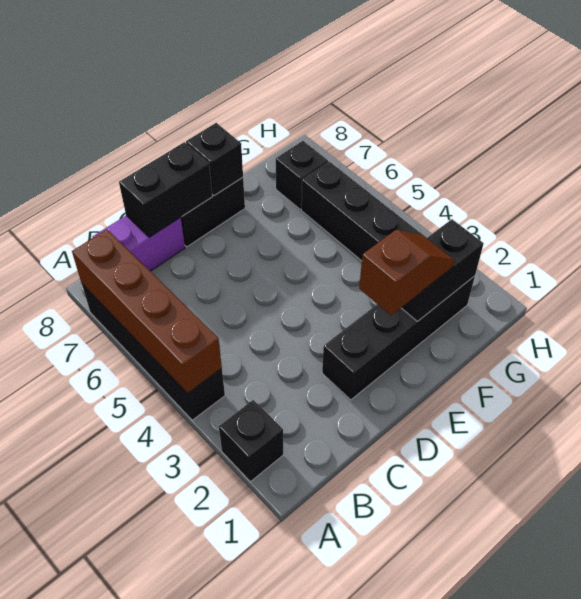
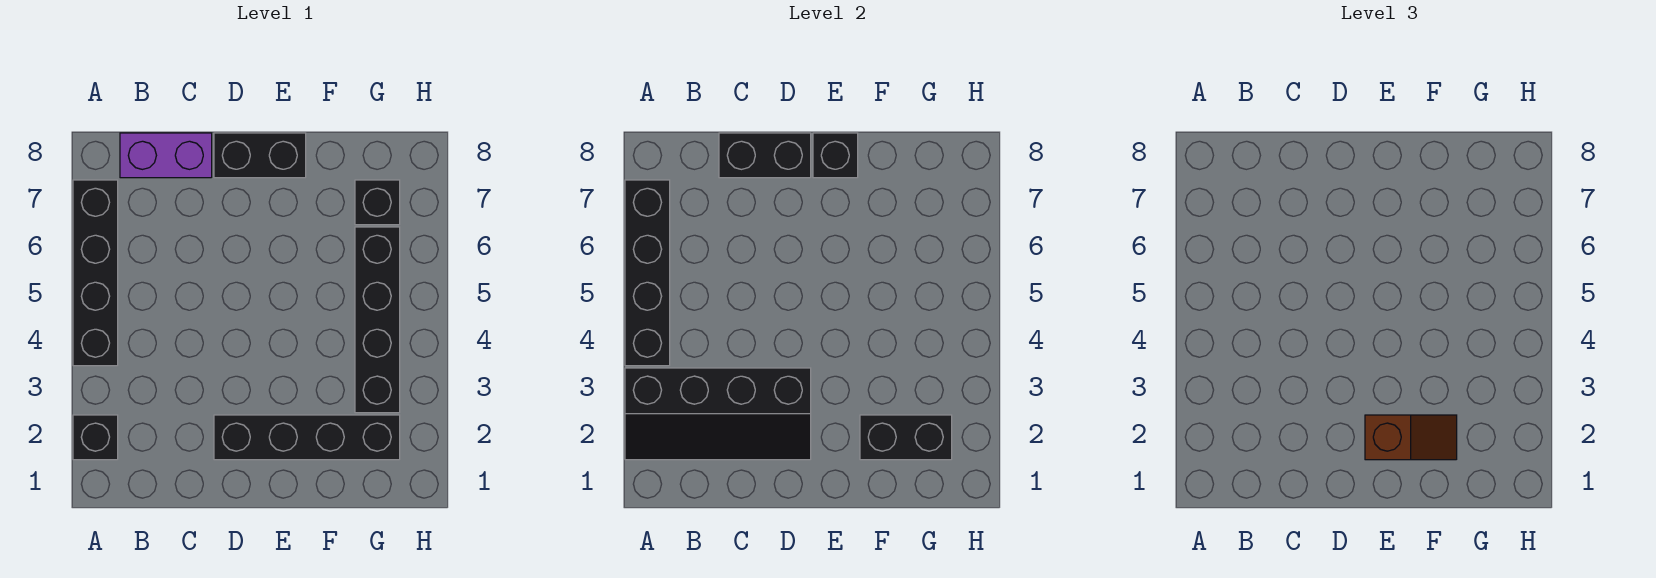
none -> black slope A2:D3 level 2 top 3
brown brick A4:A7 level 2 -> black brick A4:A7 level 2

